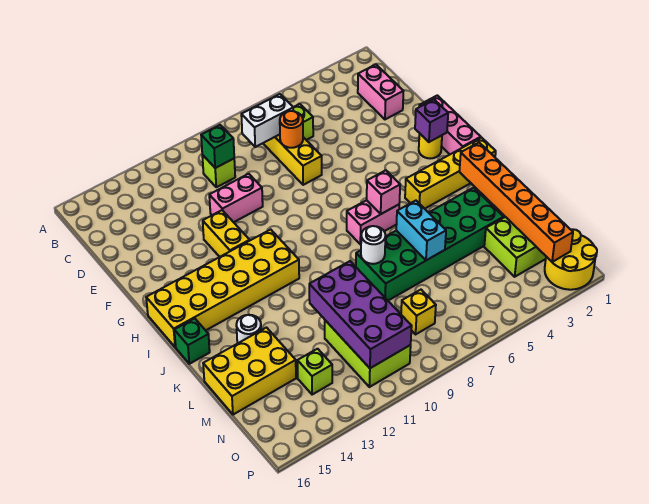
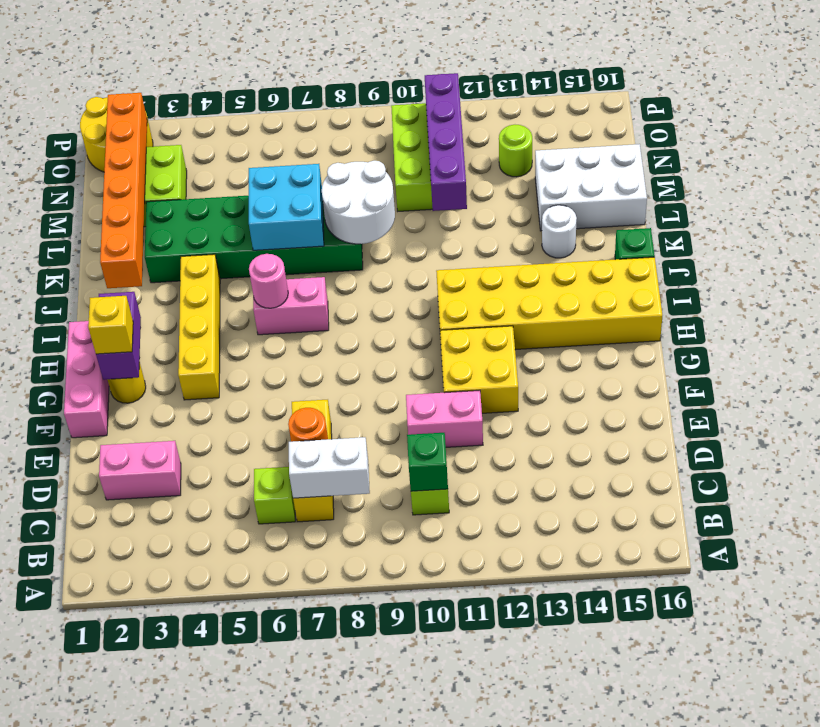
pink brick C2:D2 level 1 -> pink brick D2:D3 level 1
yellow brick F12:G12 level 1 -> yellow brick F11:G12 level 1
purple brick G2 level 2 -> purple brick G2:H2 level 2
yellow brick I1:I4 level 1 -> yellow brick G4:J4 level 1
pink brick I6 level 2 -> pink round brick I6 level 2
cyan brick K6:L6 level 2 -> cyan brick K6:L7 level 2
white round brick K8 level 2 -> white round brick K8:L9 level 2
purple brick L10:O11 level 2 -> purple brick L11:O11 level 2
yellow brick L14:M16 level 1 -> white brick L14:M16 level 1
yellow brick N8 level 1 -> yellow brick G2 level 3
lime brick N13 level 1 -> lime round brick N13 level 1

